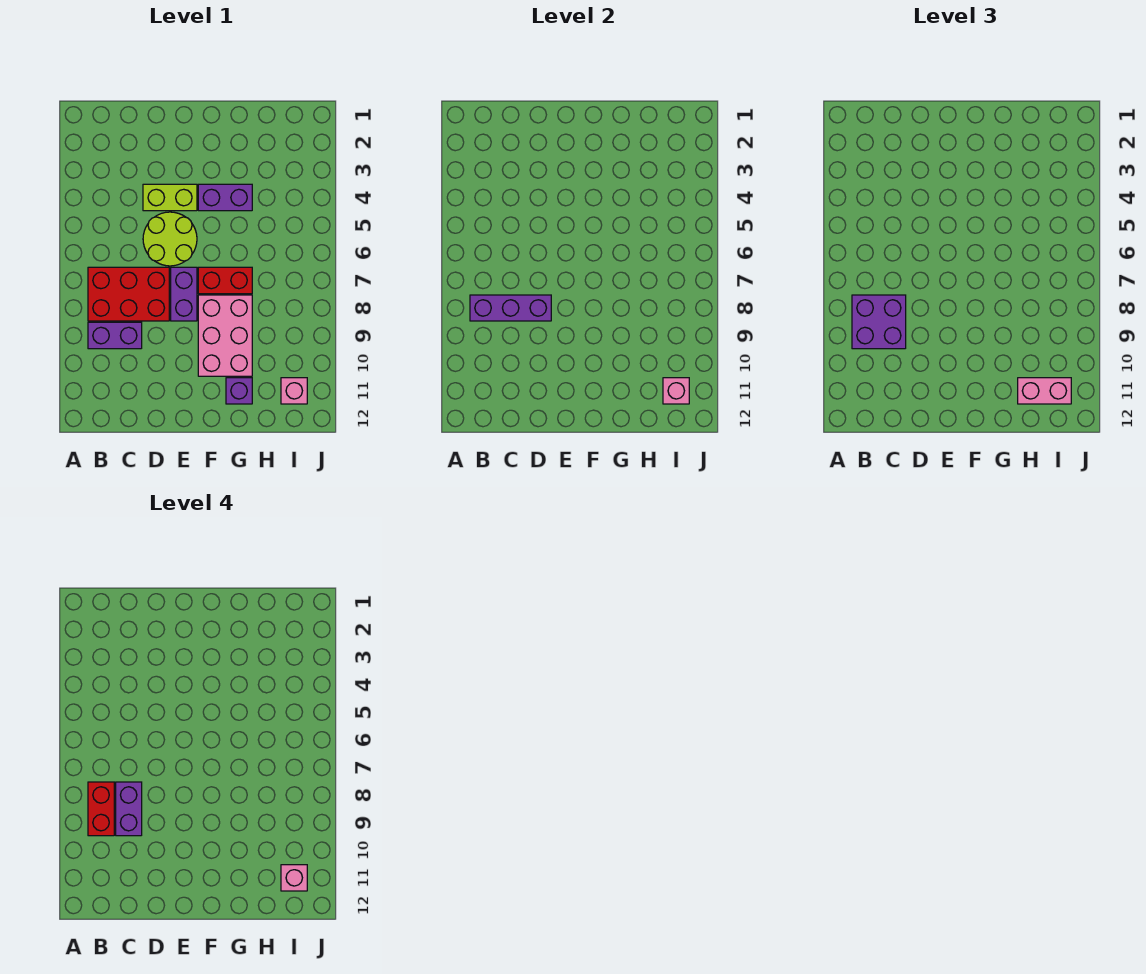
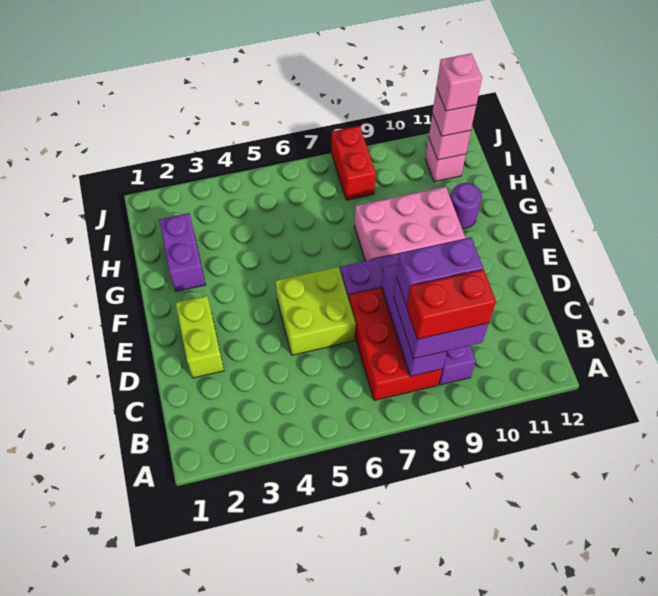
lime brick D4:E4 level 1 -> lime brick D2:E2 level 1
lime round brick D5:E6 level 1 -> lime brick D5:E6 level 1
purple brick F4:G4 level 1 -> purple brick G2:H2 level 1
red brick F7:G7 level 1 -> red brick I8:J8 level 1
purple brick G11 level 1 -> purple round brick G11 level 1
pink brick H11:I11 level 3 -> pink brick I11 level 3

